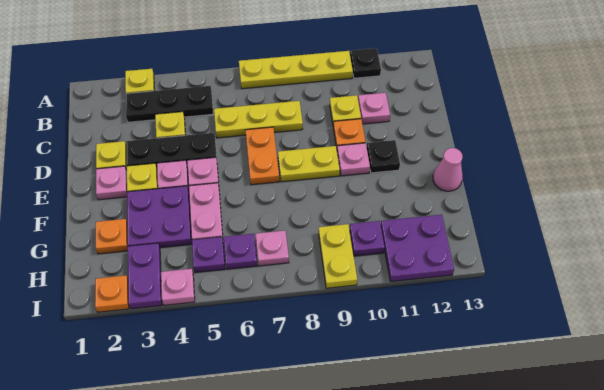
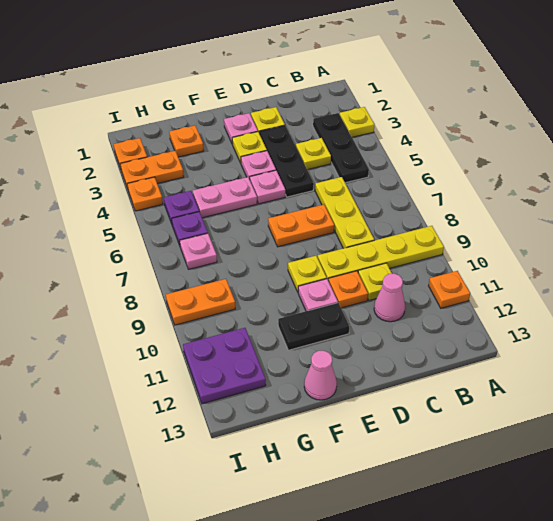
yellow plate A7:A10 level 1 -> yellow plate A9:D9 level 1
black plate A11 level 1 -> orange plate A11 level 1
pink plate C11 level 1 -> pink cone C11 level 1
yellow plate E8:E9 level 1 -> yellow plate E9 level 1
black plate E11 level 1 -> black plate E11:F11 level 1
purple plate F3:G4 level 1 -> none
purple plate H3:I3 level 1 -> orange plate H3:I3 level 1
yellow plate H9:I9 level 1 -> orange plate H9:I9 level 1
purple plate H10 level 1 -> none
pink plate I4 level 1 -> orange plate I4 level 1

